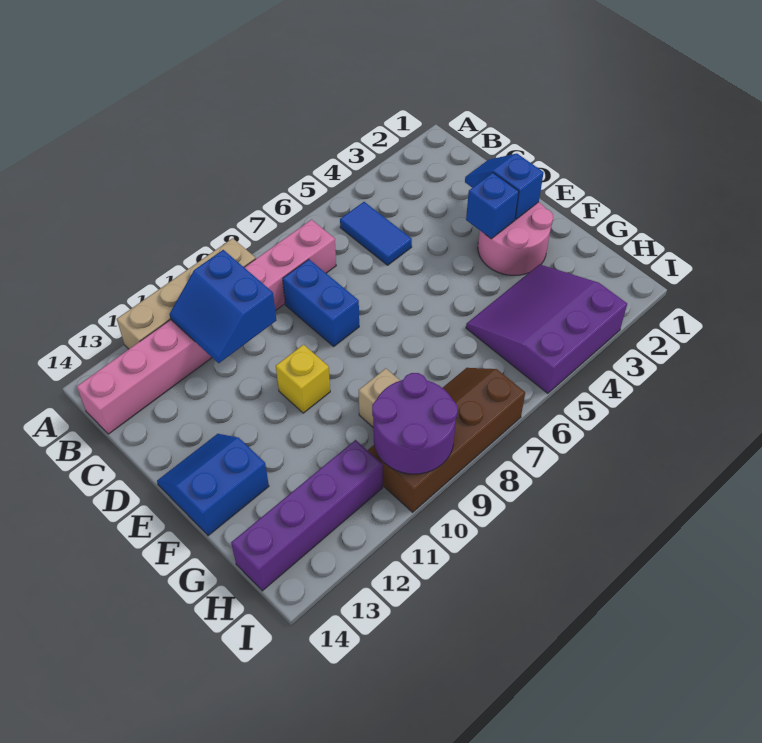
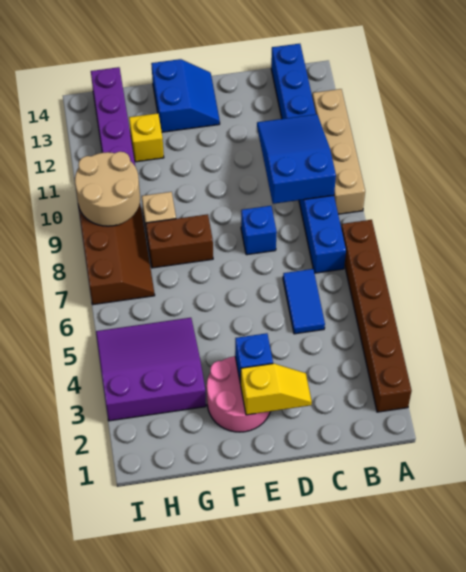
none -> brown brick A2:A7 level 1
blue tile B5:C5 level 1 -> blue tile C5:C6 level 1
pink brick B7:B14 level 1 -> blue brick B7:B14 level 1
blue slope B10:C11 level 2 top 10 -> blue slope B9:C11 level 2 top 9
blue brick C8:D8 level 1 -> blue brick D8 level 1
blue slope D2:E2 level 2 top E -> yellow slope D2:E2 level 2 top E
yellow brick E10 level 1 -> yellow brick G12 level 1
none -> brown brick F8:G8 level 1
purple slope G3:I5 level 1 top I -> purple slope G3:I5 level 1 top 3
purple round brick H9:I10 level 2 -> tan round brick H9:I10 level 2

